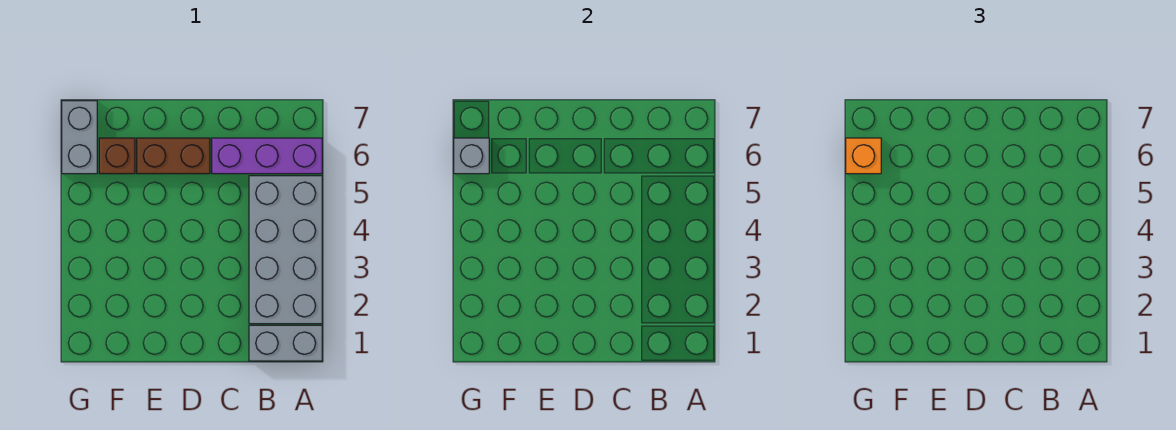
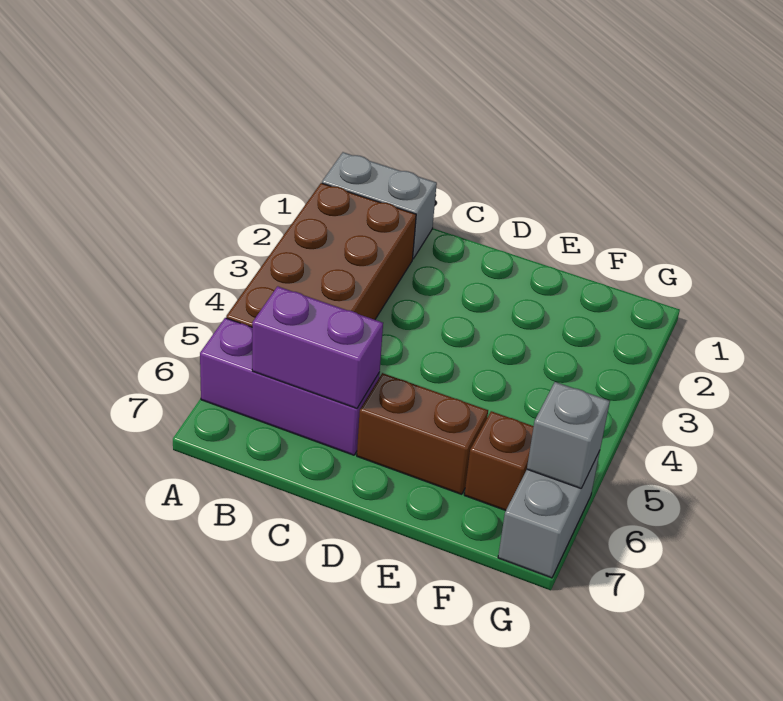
grey brick A2:B5 level 1 -> brown brick A2:B5 level 1
none -> purple brick B6:C6 level 2
orange brick G6 level 3 -> none

